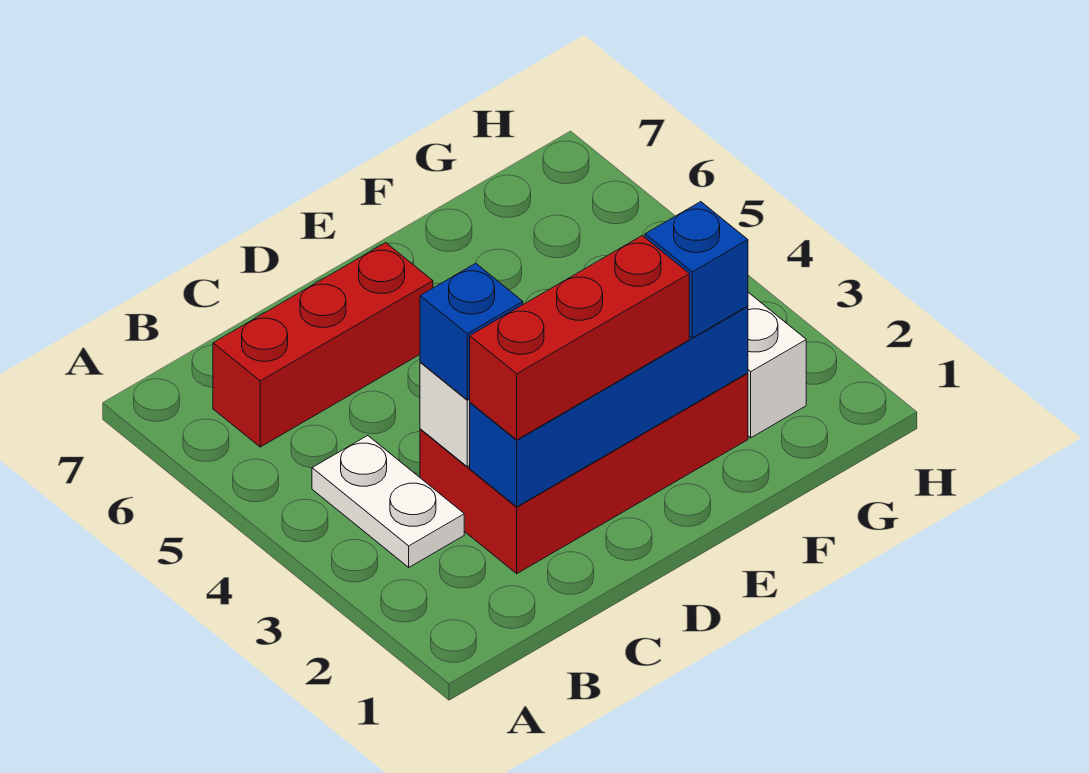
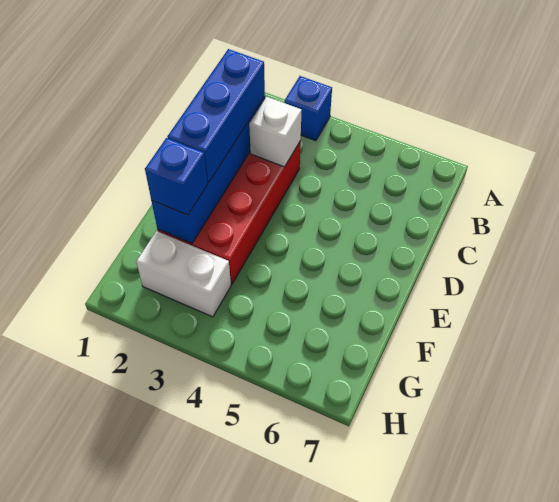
white plate B3:B4 level 1 -> none
red brick B6:D6 level 1 -> none
red brick C2:E2 level 3 -> blue brick C2:E2 level 3
blue brick C3 level 3 -> blue brick A3 level 1

